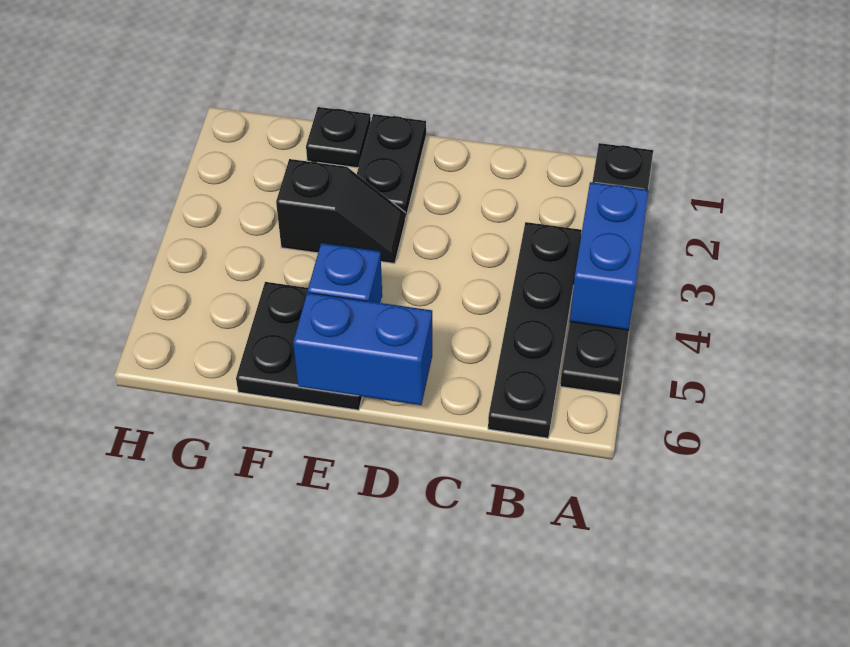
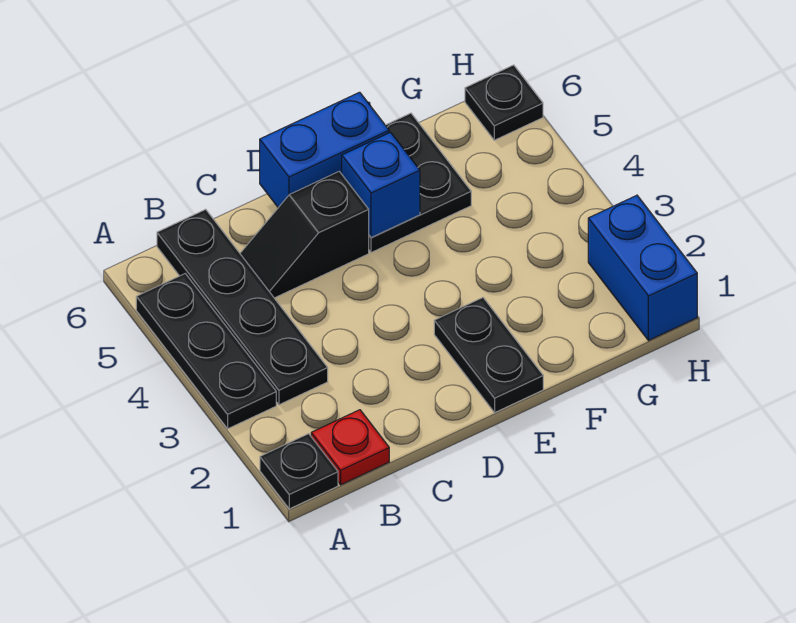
blue brick A3:A4 level 2 -> blue brick H1:H2 level 1
none -> red plate B1 level 1
black slope E3:F3 level 1 top F -> black slope C5:D5 level 1 top D
black plate F1 level 1 -> black plate H6 level 1

